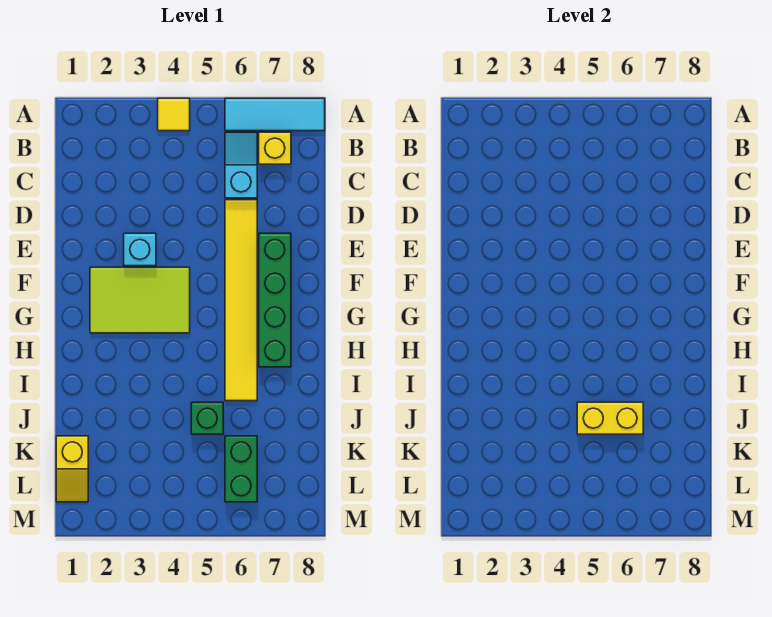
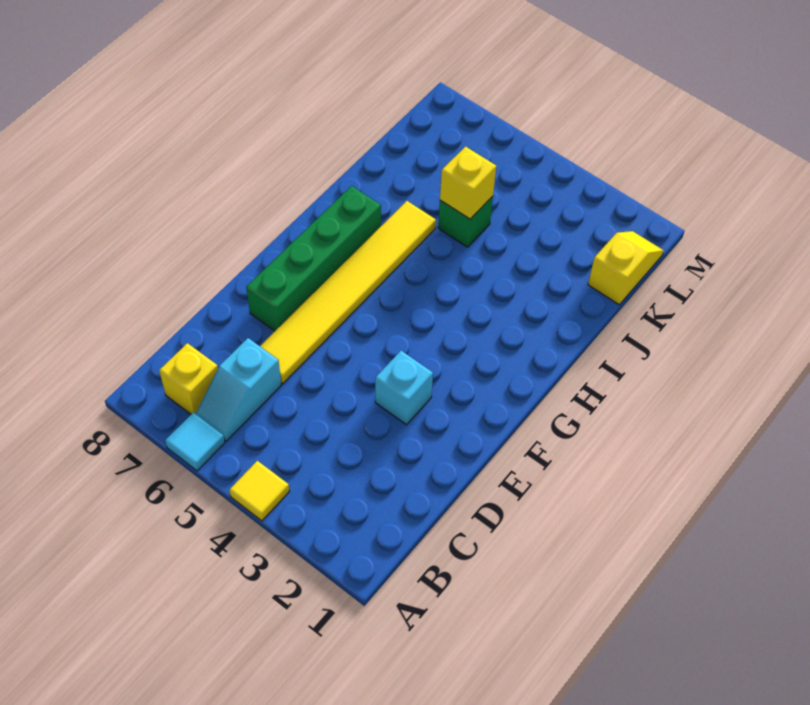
cyan tile A6:A8 level 1 -> cyan tile A6 level 1
lime tile F2:G4 level 1 -> none
yellow brick J5:J6 level 2 -> yellow brick J5 level 2
green brick K6:L6 level 1 -> none

